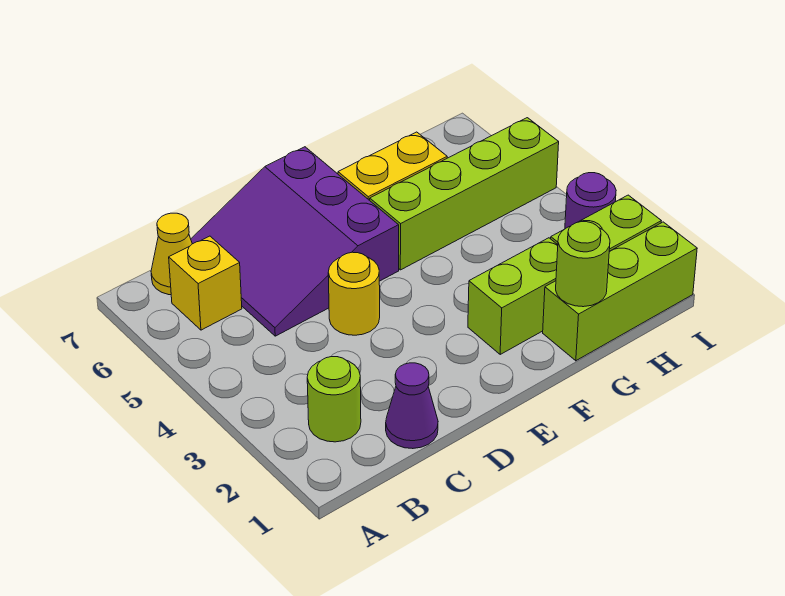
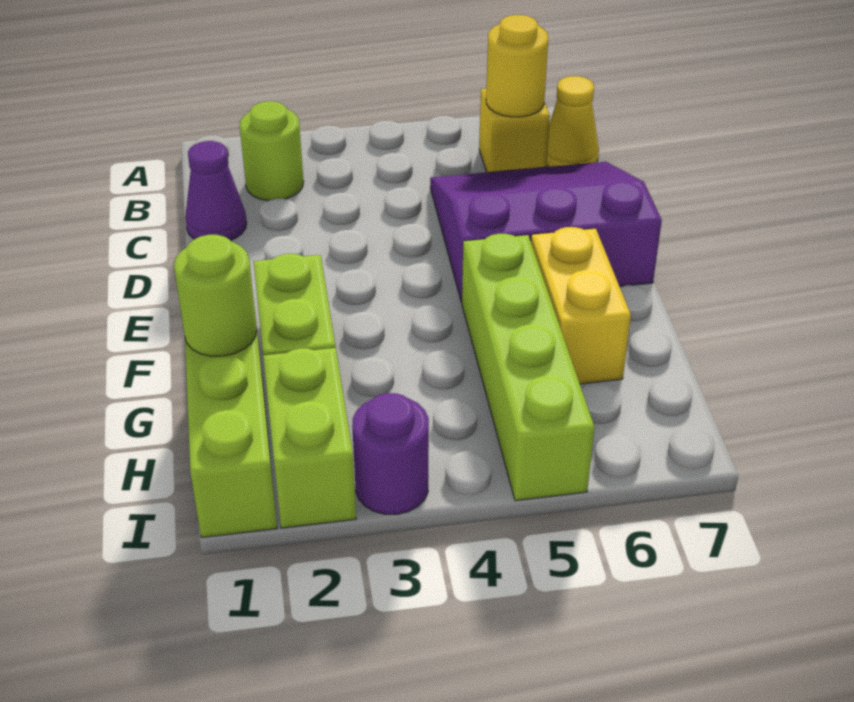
yellow round brick D4 level 1 -> yellow round brick B6 level 2

